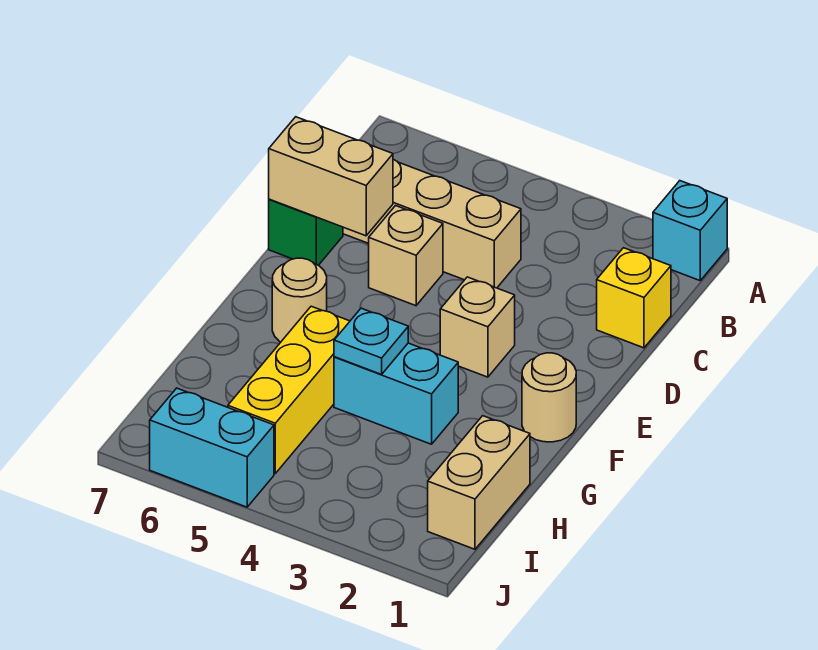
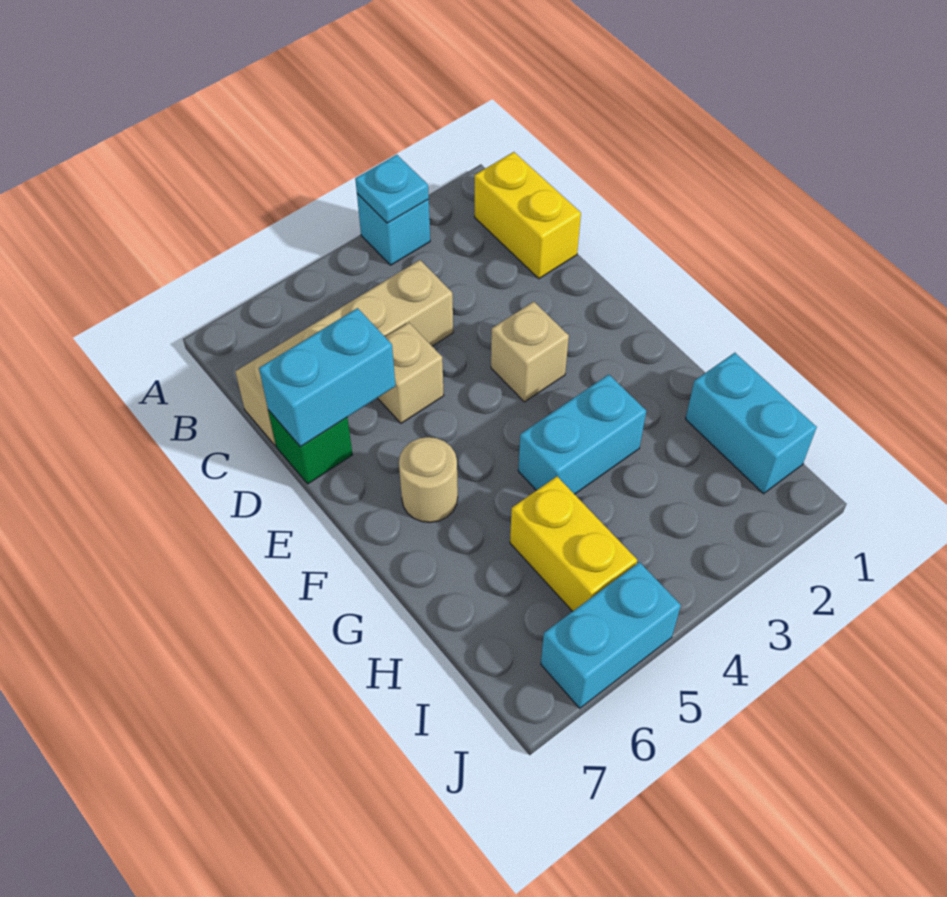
cyan brick A1 level 1 -> cyan brick A3 level 1
yellow brick C1 level 1 -> yellow brick B1:C1 level 1
tan brick D6:D7 level 2 -> cyan brick D6:D7 level 2
tan round brick F1 level 1 -> none
cyan plate G4 level 2 -> cyan plate A3 level 2
yellow brick G5:I5 level 1 -> yellow brick H5:I5 level 1
tan brick H1:I1 level 1 -> cyan brick H1:I1 level 1

